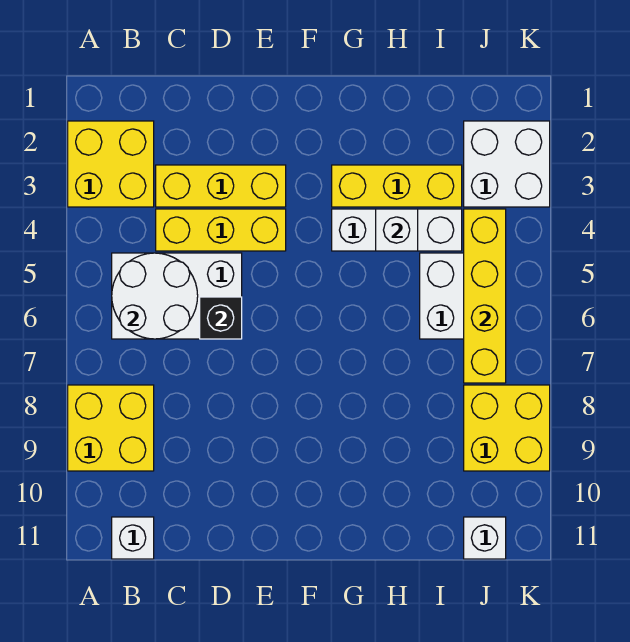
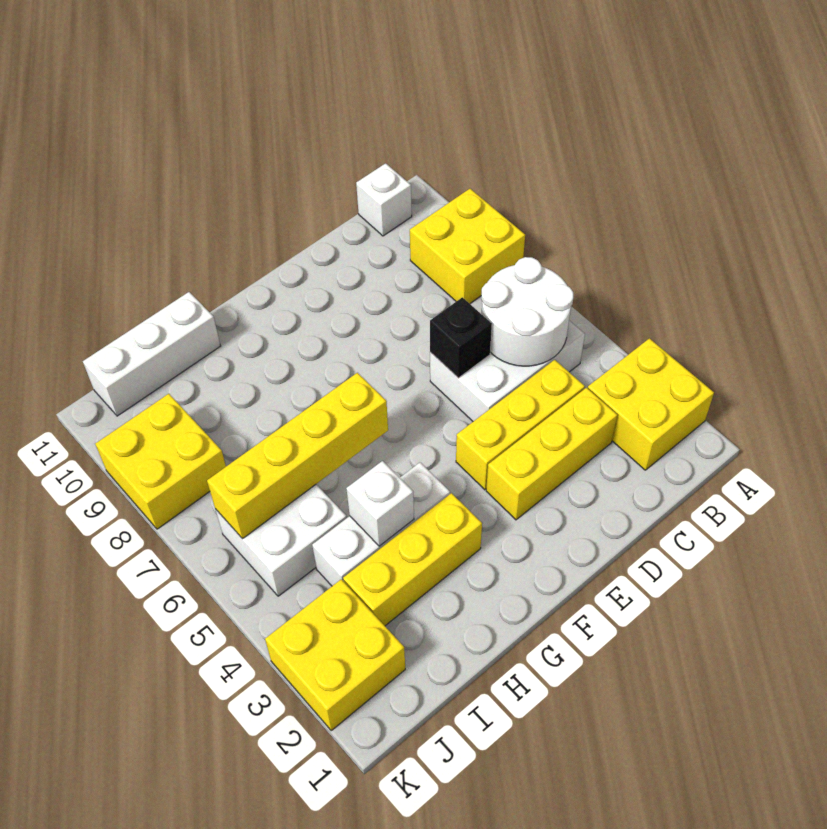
white brick J2:K3 level 1 -> yellow brick J2:K3 level 1
yellow brick J4:J7 level 2 -> yellow brick G6:J6 level 2
white brick J11 level 1 -> white brick H11:J11 level 1

